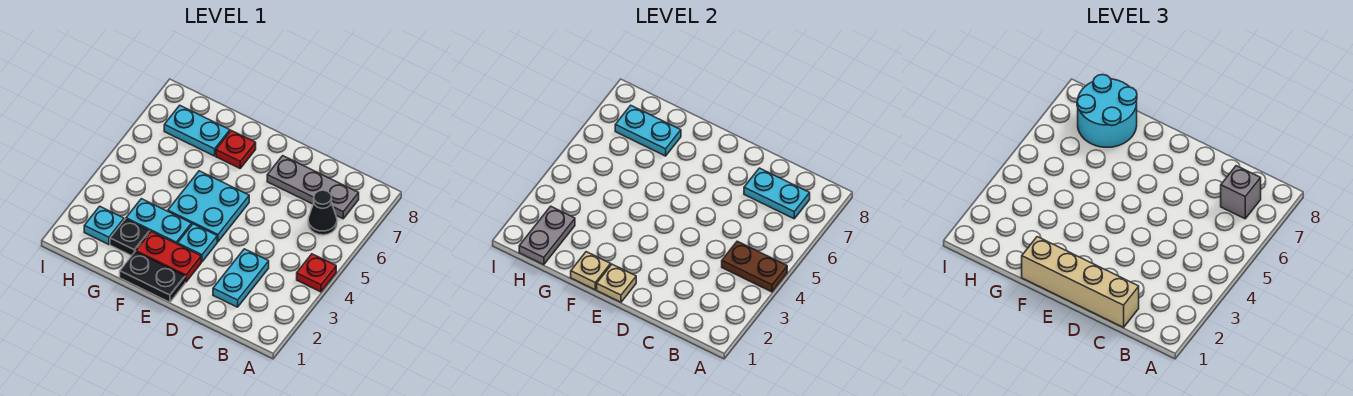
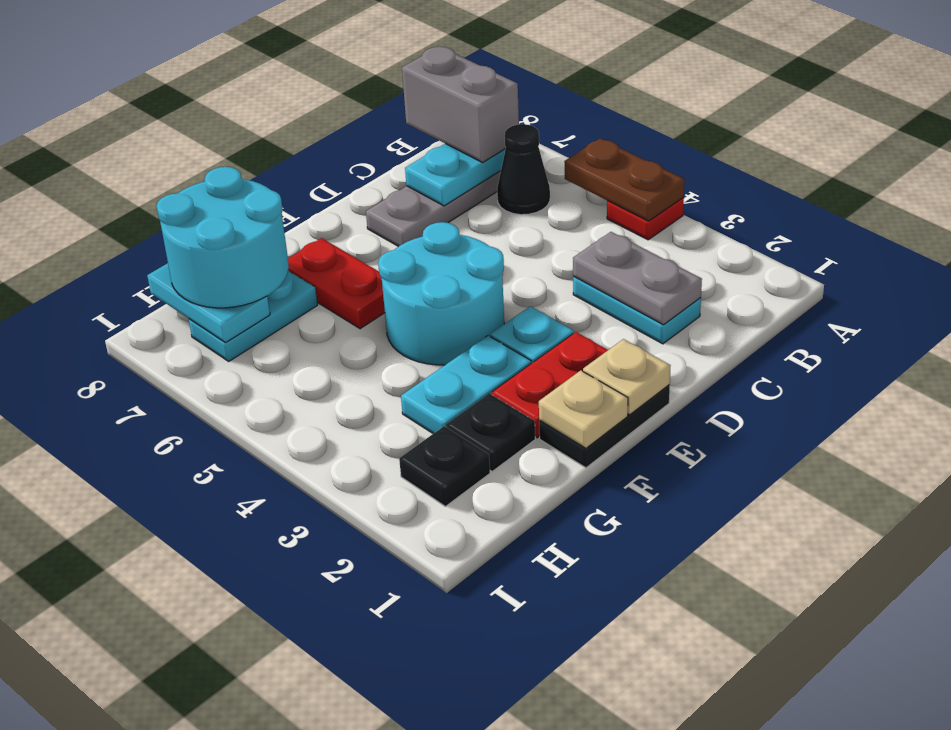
brown plate A4:B4 level 2 -> brown plate A4:A5 level 2
grey brick B7 level 3 -> grey brick B7:B8 level 3
tan brick C1:F1 level 3 -> none
cyan plate E4:F5 level 1 -> cyan round brick E4:F5 level 1
red plate F7 level 1 -> red plate F6:F7 level 1
cyan plate G7:H7 level 2 -> cyan plate H7:H8 level 2
grey plate H1:H2 level 2 -> grey plate C2:C3 level 2
cyan plate H2 level 1 -> black plate H2 level 1

